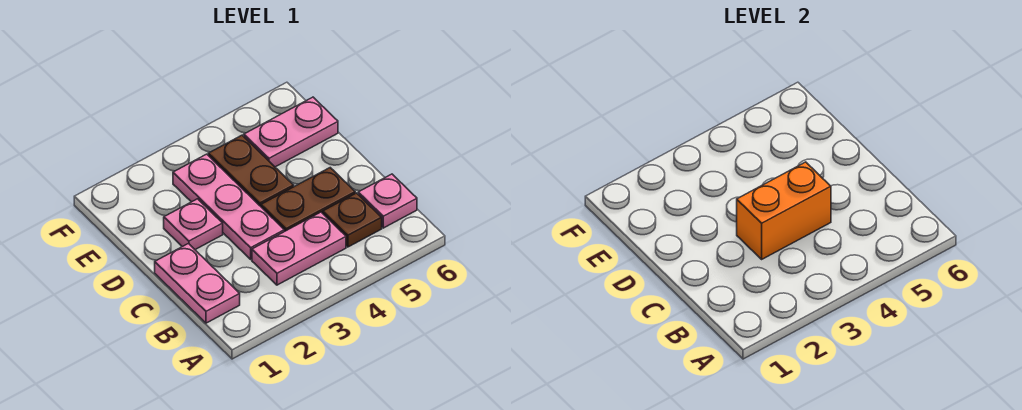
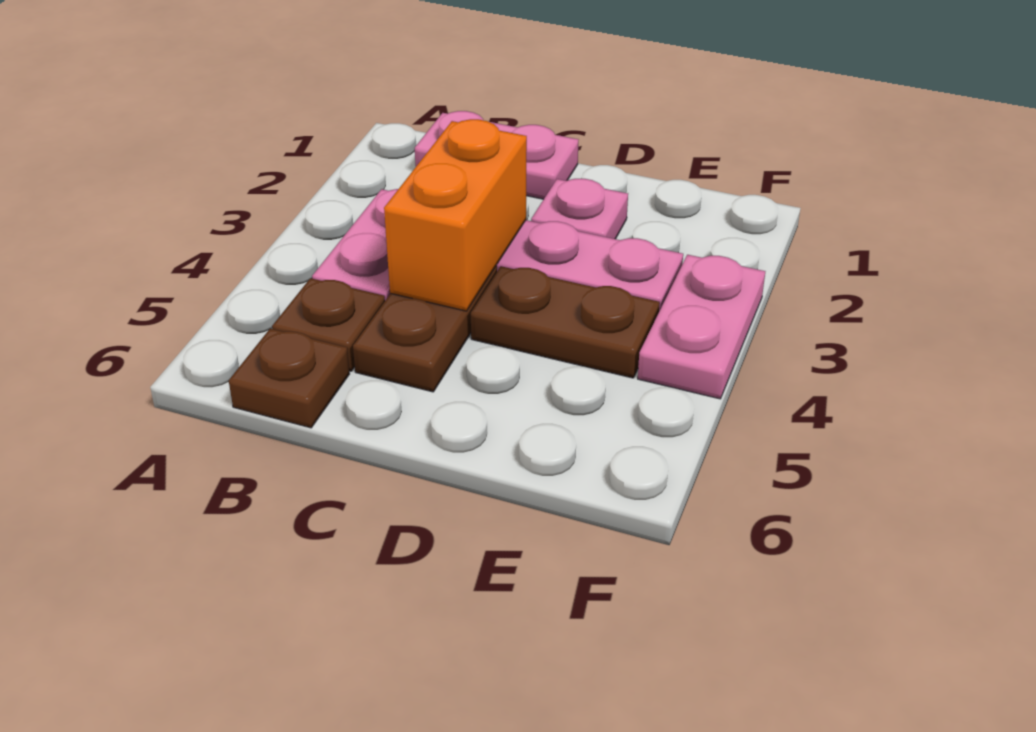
pink plate B6 level 1 -> brown plate B6 level 1
pink plate E5:E6 level 1 -> pink plate F3:F4 level 1

